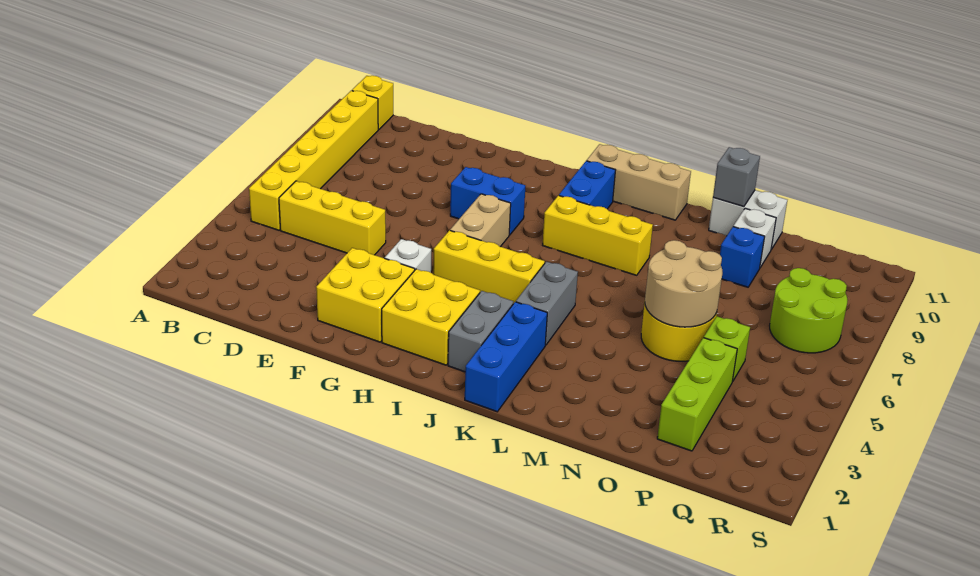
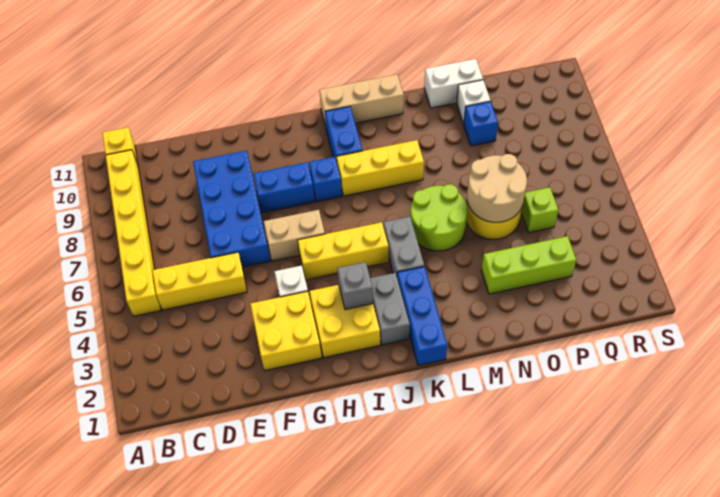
none -> blue brick E6:F9 level 1
tan brick H6:H7 level 1 -> tan brick G6:H6 level 1
none -> blue brick I8 level 1
grey brick N11 level 2 -> grey brick I3 level 2
lime brick P2:P4 level 1 -> lime brick N3:P3 level 1
lime round brick Q7:R8 level 1 -> lime round brick L5:M6 level 1

